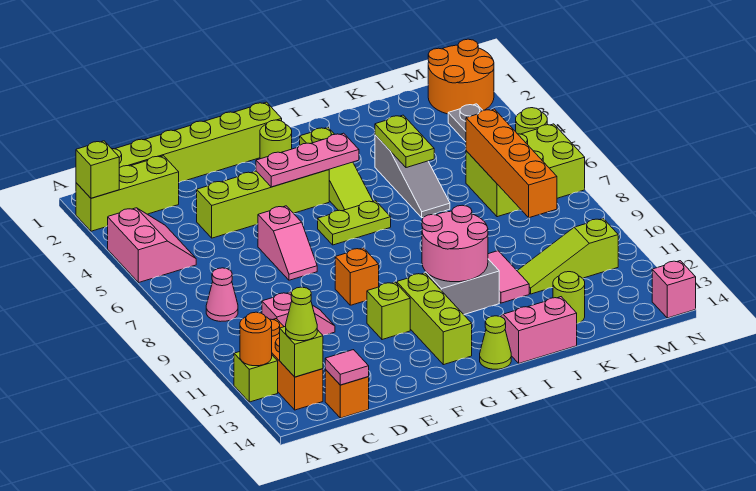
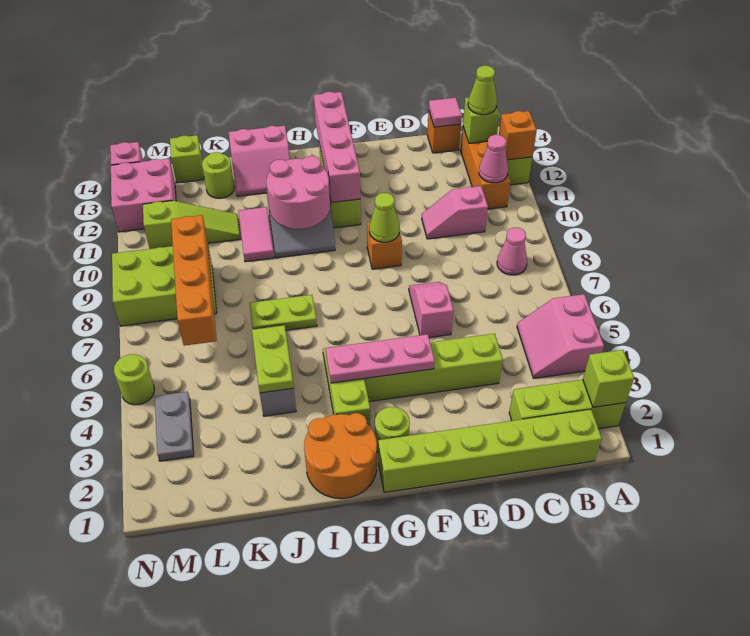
orange round brick A12 level 2 -> orange brick A12 level 2
none -> pink cone B11 level 2
lime brick F11 level 1 -> lime brick L14 level 1
lime plate G6:H6 level 1 -> lime plate I7:J7 level 1
none -> pink brick G11:G14 level 2
lime cone H14 level 1 -> lime cone F9 level 2
lime brick L6:N7 level 1 -> lime brick L8:N9 level 1
orange round brick M1:N2 level 1 -> orange round brick H1:I2 level 1
none -> pink brick M12:N13 level 1

